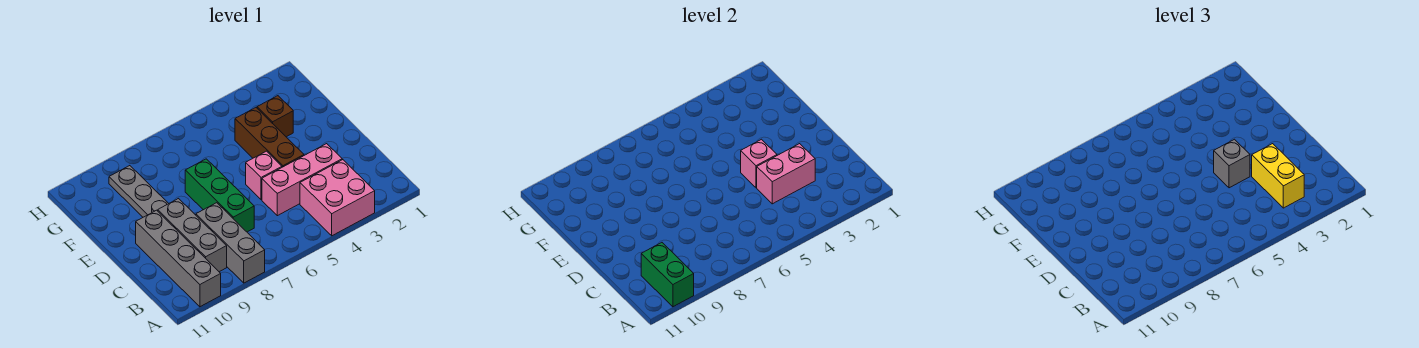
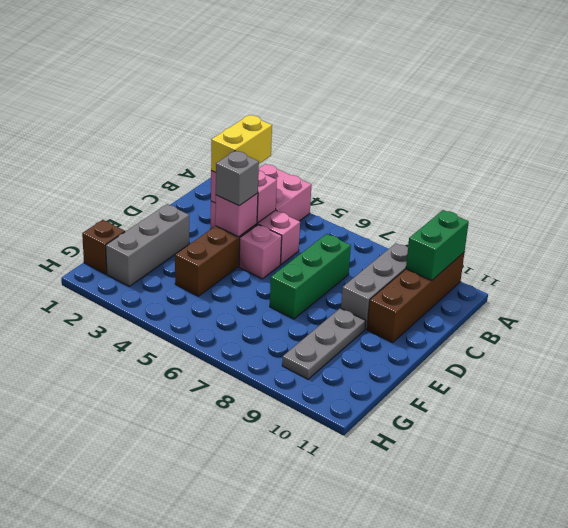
grey brick A8:C8 level 1 -> grey brick E2:G2 level 1
grey brick A10:D10 level 1 -> brown brick A10:D10 level 1
brown brick F3 level 1 -> brown brick G1 level 1

